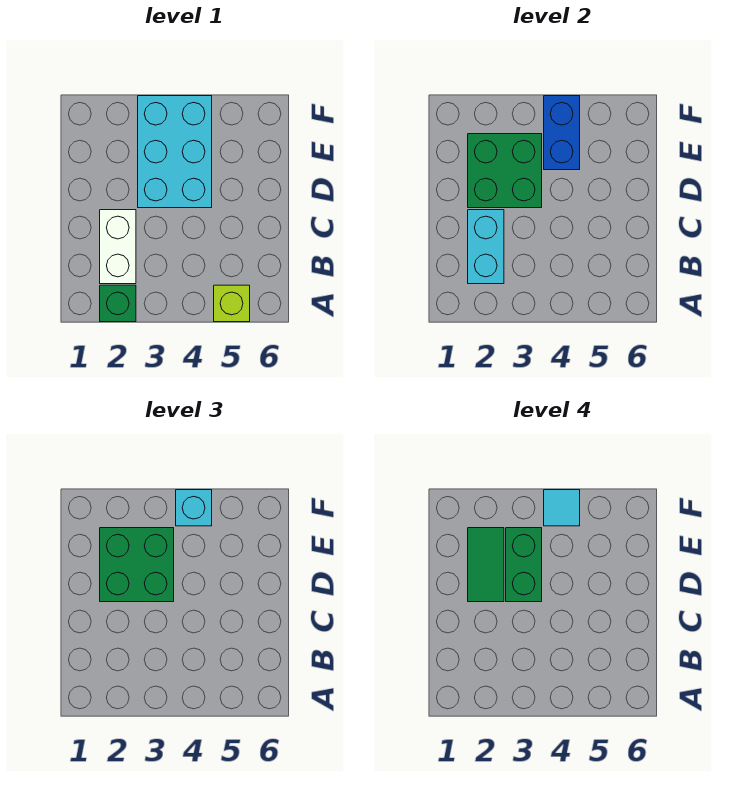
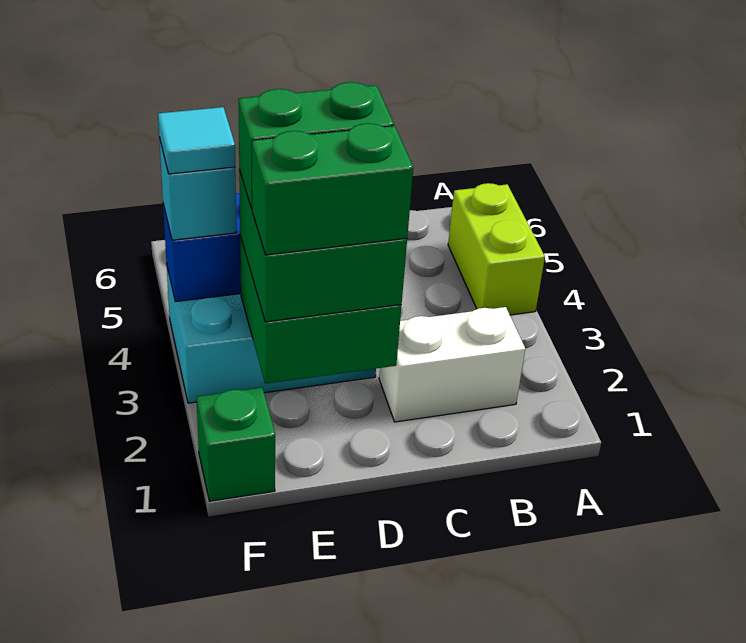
green brick A2 level 1 -> green brick F1 level 1
lime brick A5 level 1 -> lime brick A4:A5 level 1
cyan brick B2:C2 level 2 -> none
green tile D2:E2 level 4 -> green brick D2:E2 level 4

